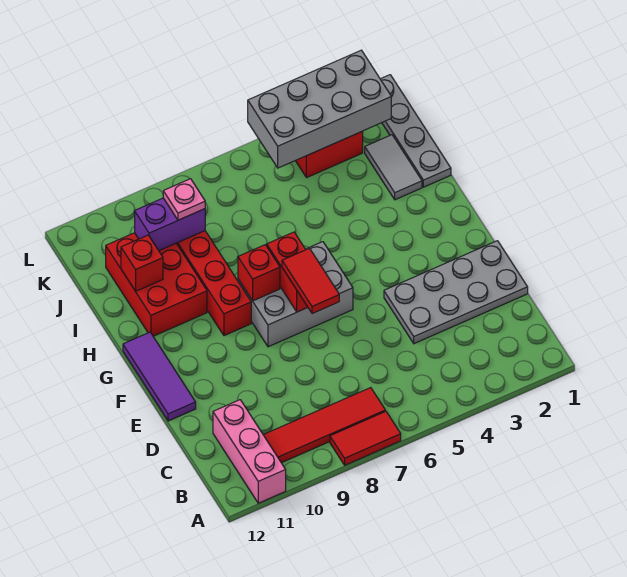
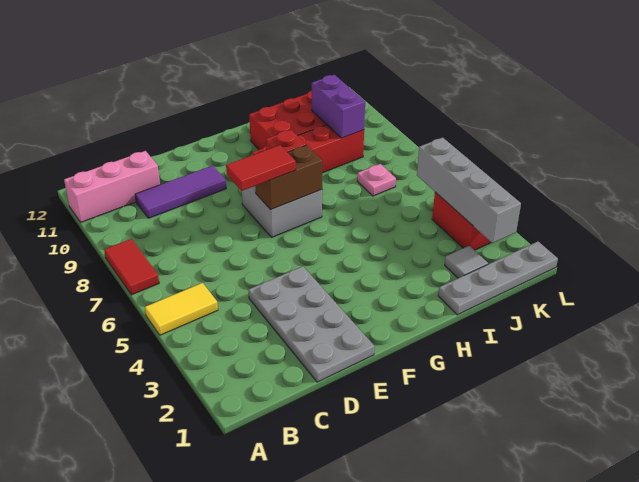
none -> yellow tile A5:B5 level 1
red tile B7:B10 level 1 -> none
purple tile E12:G12 level 1 -> purple tile C10:E10 level 1
grey brick F6:G8 level 1 -> grey brick F7:G8 level 1
red brick F7:G7 level 2 -> brown brick F7:G7 level 2
grey tile I2:J2 level 1 -> grey tile J2 level 1
red brick I11 level 2 -> none
pink plate J9 level 3 -> pink plate J7 level 1
grey brick K2:L5 level 2 -> grey brick K2:K5 level 2

